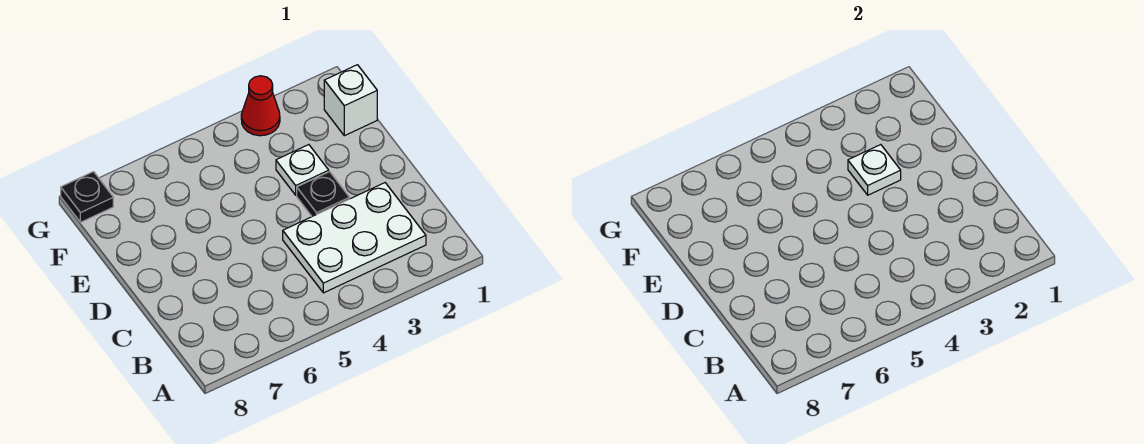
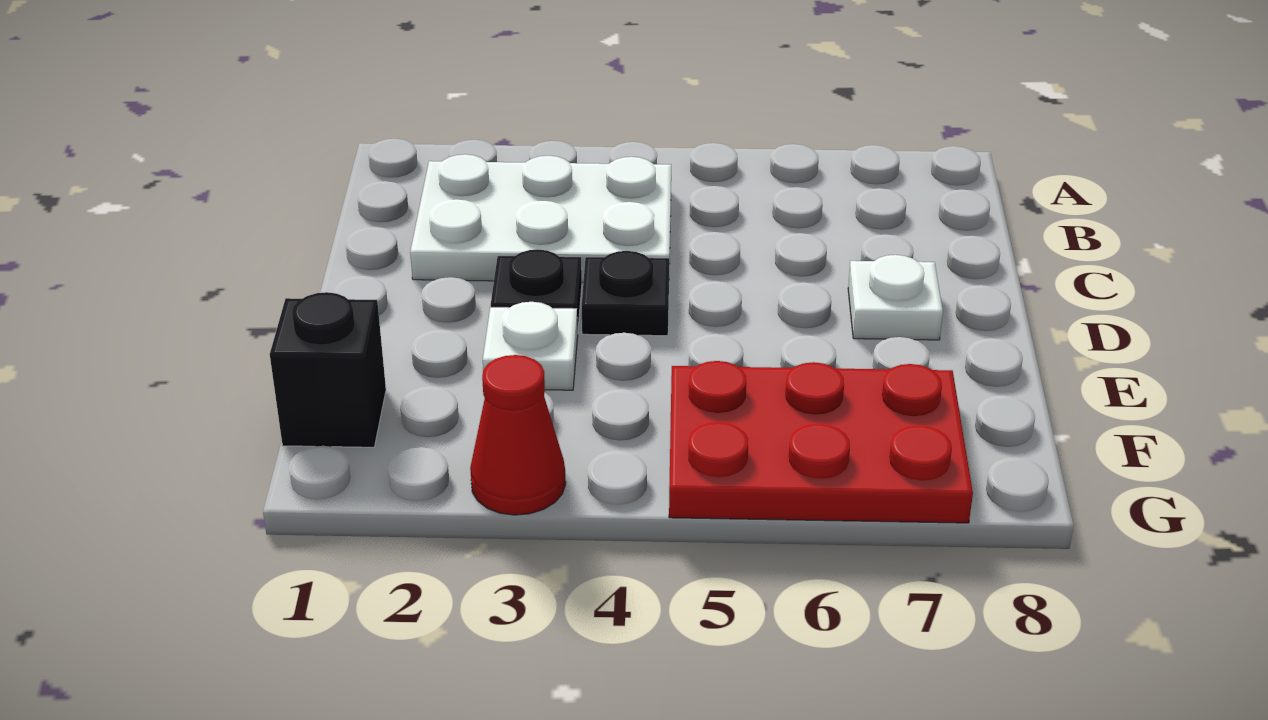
white plate E3 level 2 -> white plate D7 level 1
white brick F1 level 1 -> black brick F1 level 1
none -> red plate F5:G7 level 1
black plate G8 level 1 -> black plate D4 level 1

